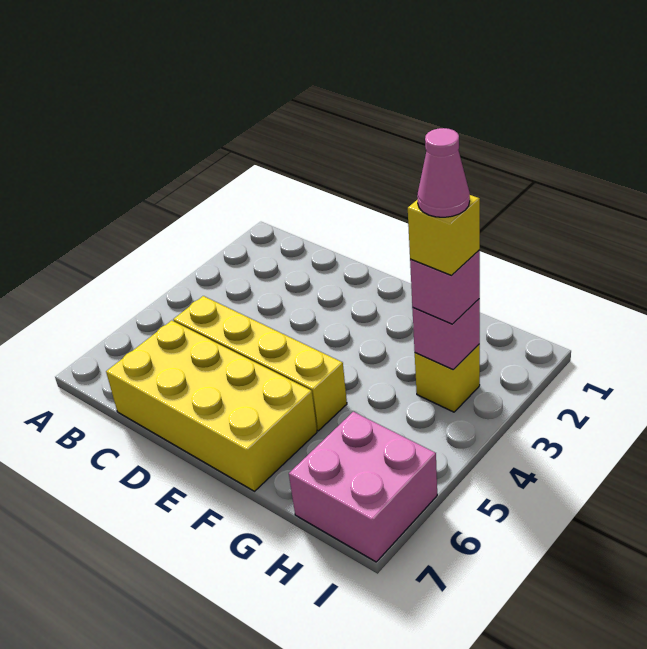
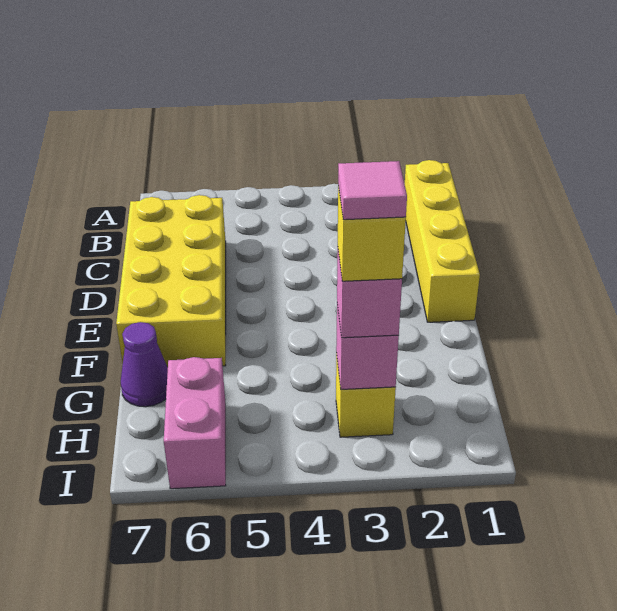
yellow brick C5:F5 level 1 -> yellow brick B1:E1 level 1
none -> purple cone G7 level 1
pink cone H3 level 5 -> pink tile H3 level 5
pink brick H6:I7 level 1 -> pink brick H6:I6 level 1

